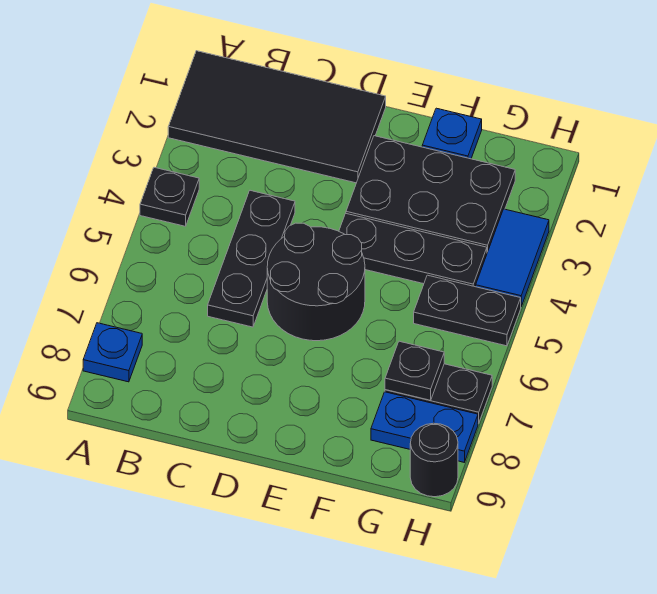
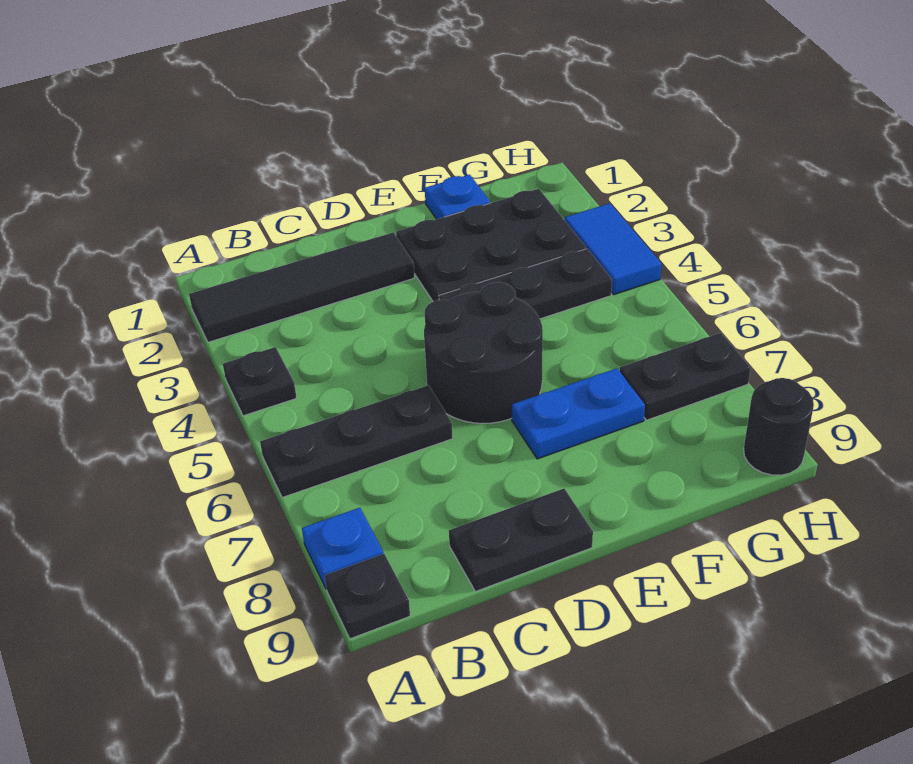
black tile A1:D2 level 1 -> black tile A2:D2 level 1
black plate C4:C6 level 1 -> black plate A6:C6 level 1
black plate G5:H5 level 1 -> black plate C9:D9 level 1
black plate G7 level 2 -> black plate A9 level 1
blue plate G8:H8 level 1 -> blue plate E7:F7 level 1

